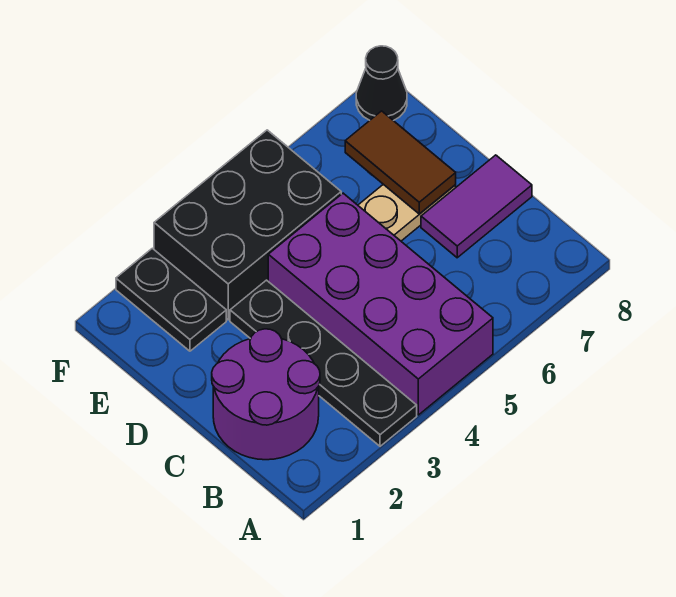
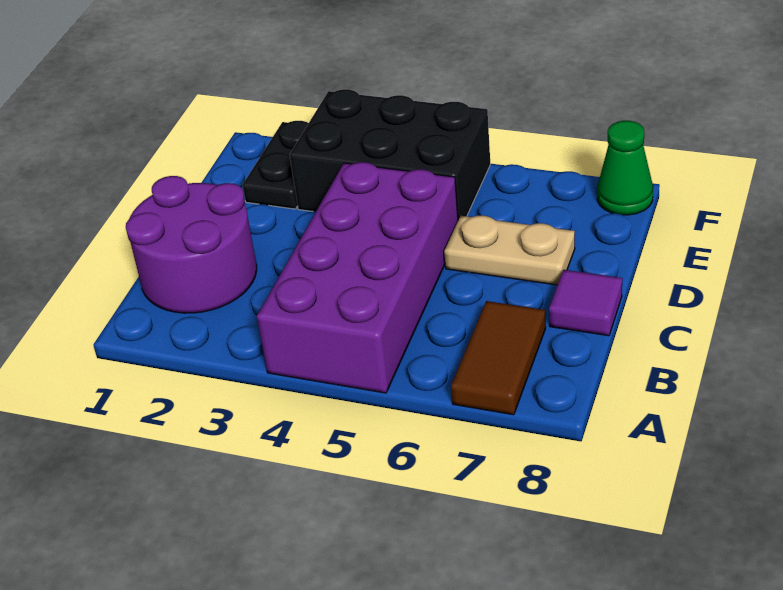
black plate A3:D3 level 1 -> none
purple tile C7:C8 level 1 -> purple tile C8 level 1
brown tile D7:E7 level 2 -> brown tile A7:B7 level 1
black cone F8 level 1 -> green cone F8 level 1

